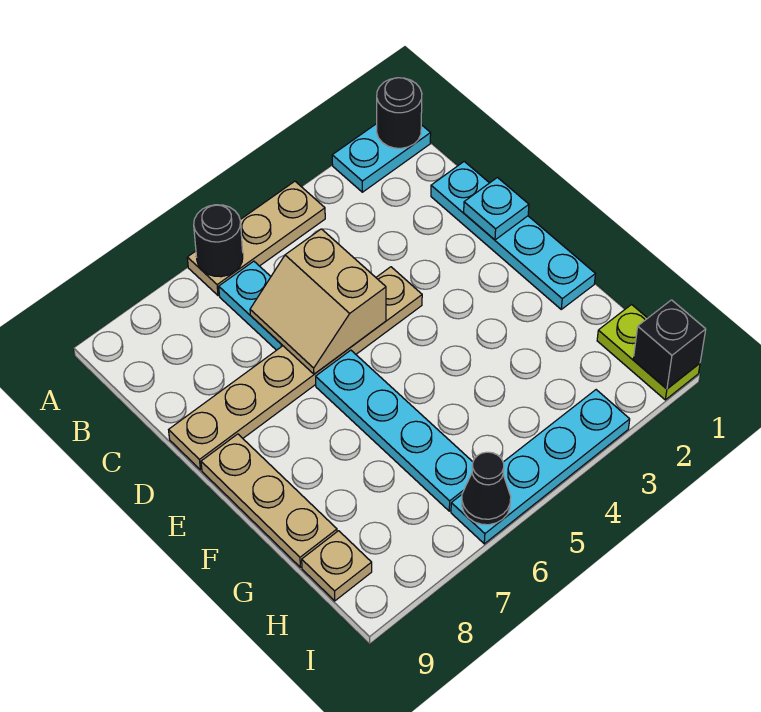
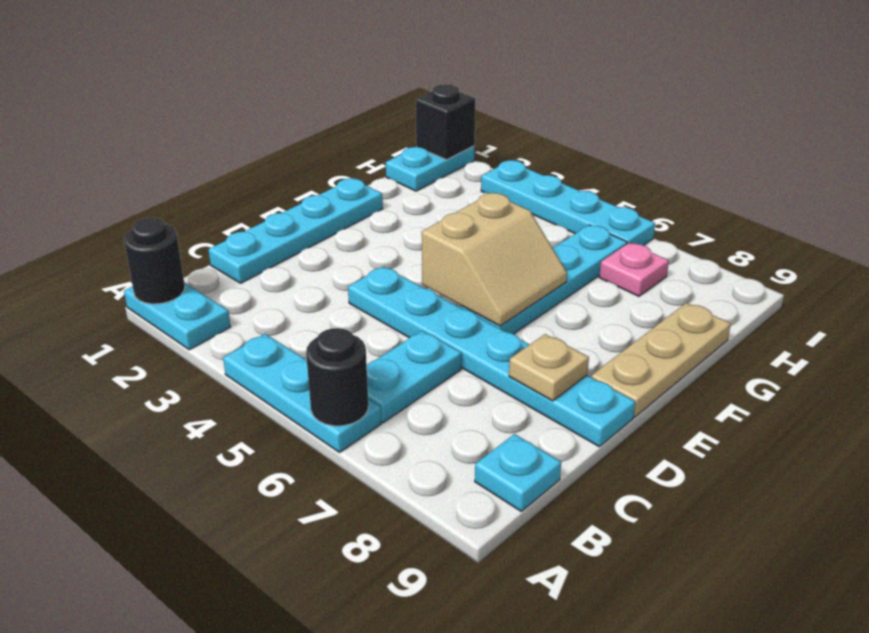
tan plate A4:A6 level 1 -> cyan plate A4:A6 level 1
tan slope C5:D6 level 2 top 5 -> tan slope E5:F6 level 2 top 5
cyan plate D1 level 2 -> cyan plate B9 level 1
tan plate D4:D9 level 1 -> cyan plate D4:D9 level 1
lime plate H1:I1 level 1 -> cyan plate H1:I1 level 1
none -> pink plate H7 level 1
tan plate H9 level 1 -> tan plate D8 level 2
black cone I6 level 2 -> none

